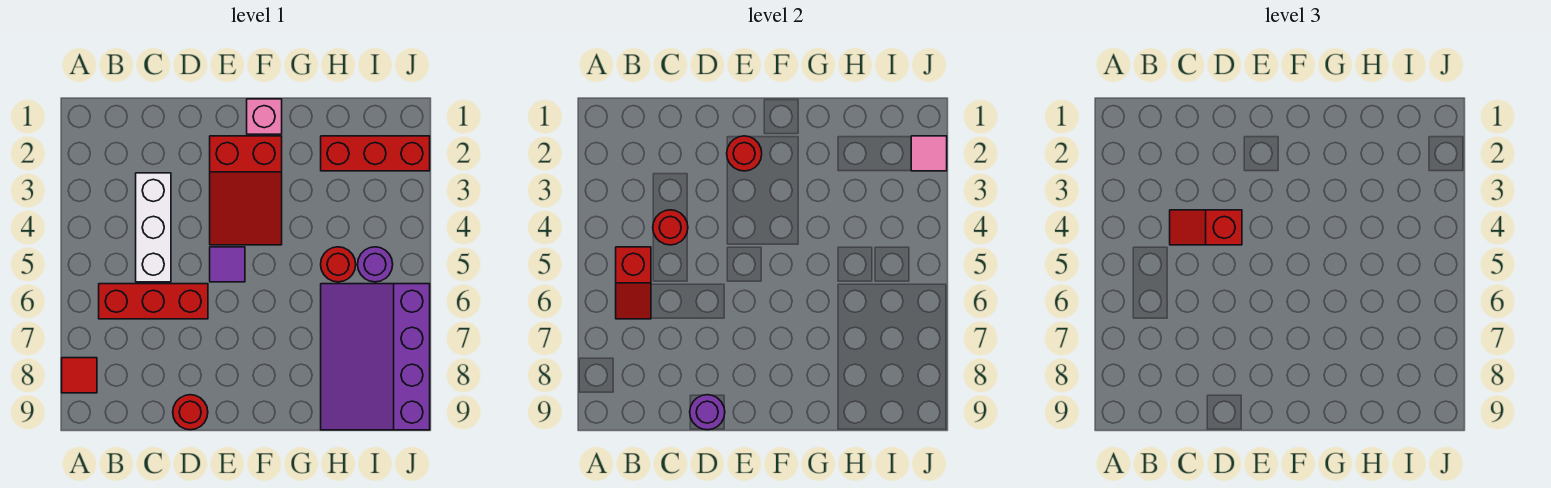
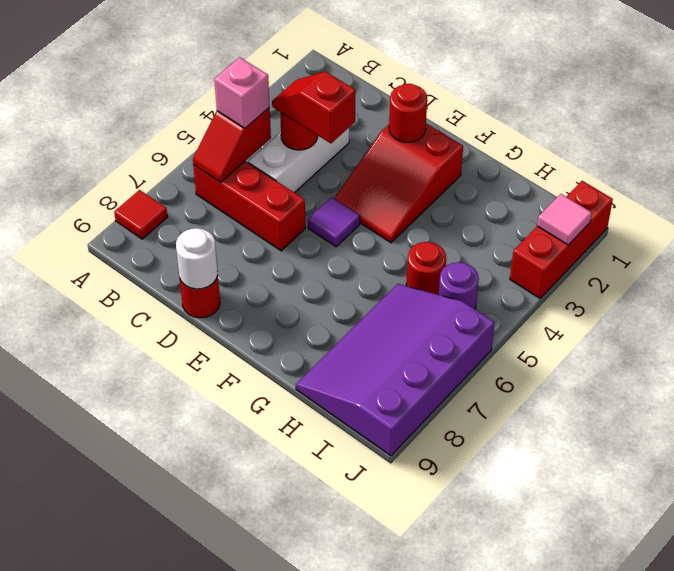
purple round brick D9 level 2 -> white round brick D9 level 2
pink brick F1 level 1 -> pink brick B5 level 3
red brick H2:J2 level 1 -> red brick J1:J3 level 1

